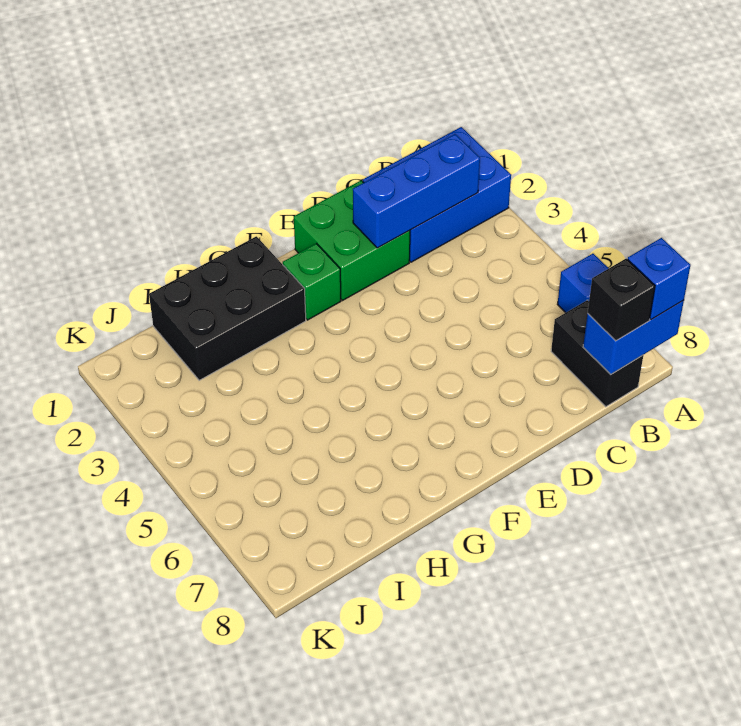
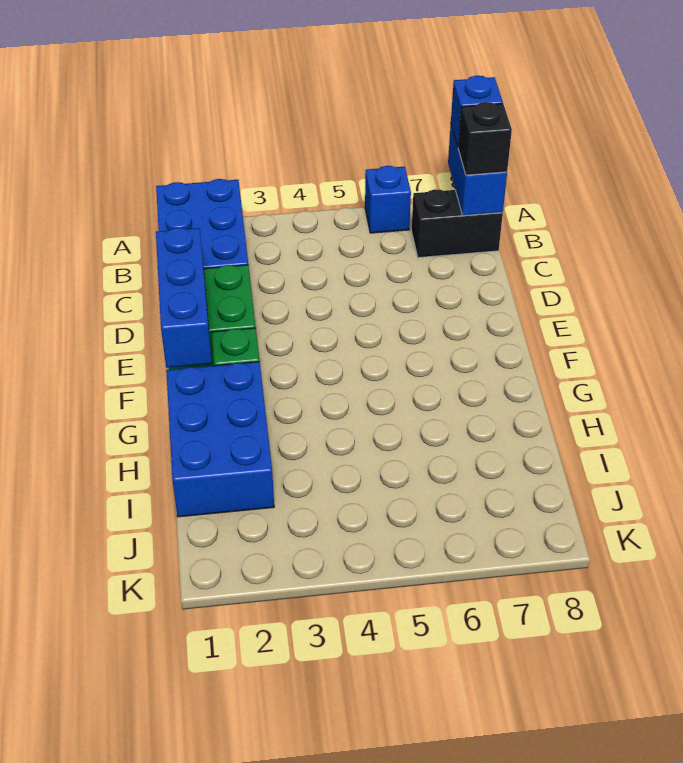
blue brick B2:D2 level 2 -> blue brick D1:F1 level 2
black brick G1:I2 level 1 -> blue brick G1:I2 level 1

